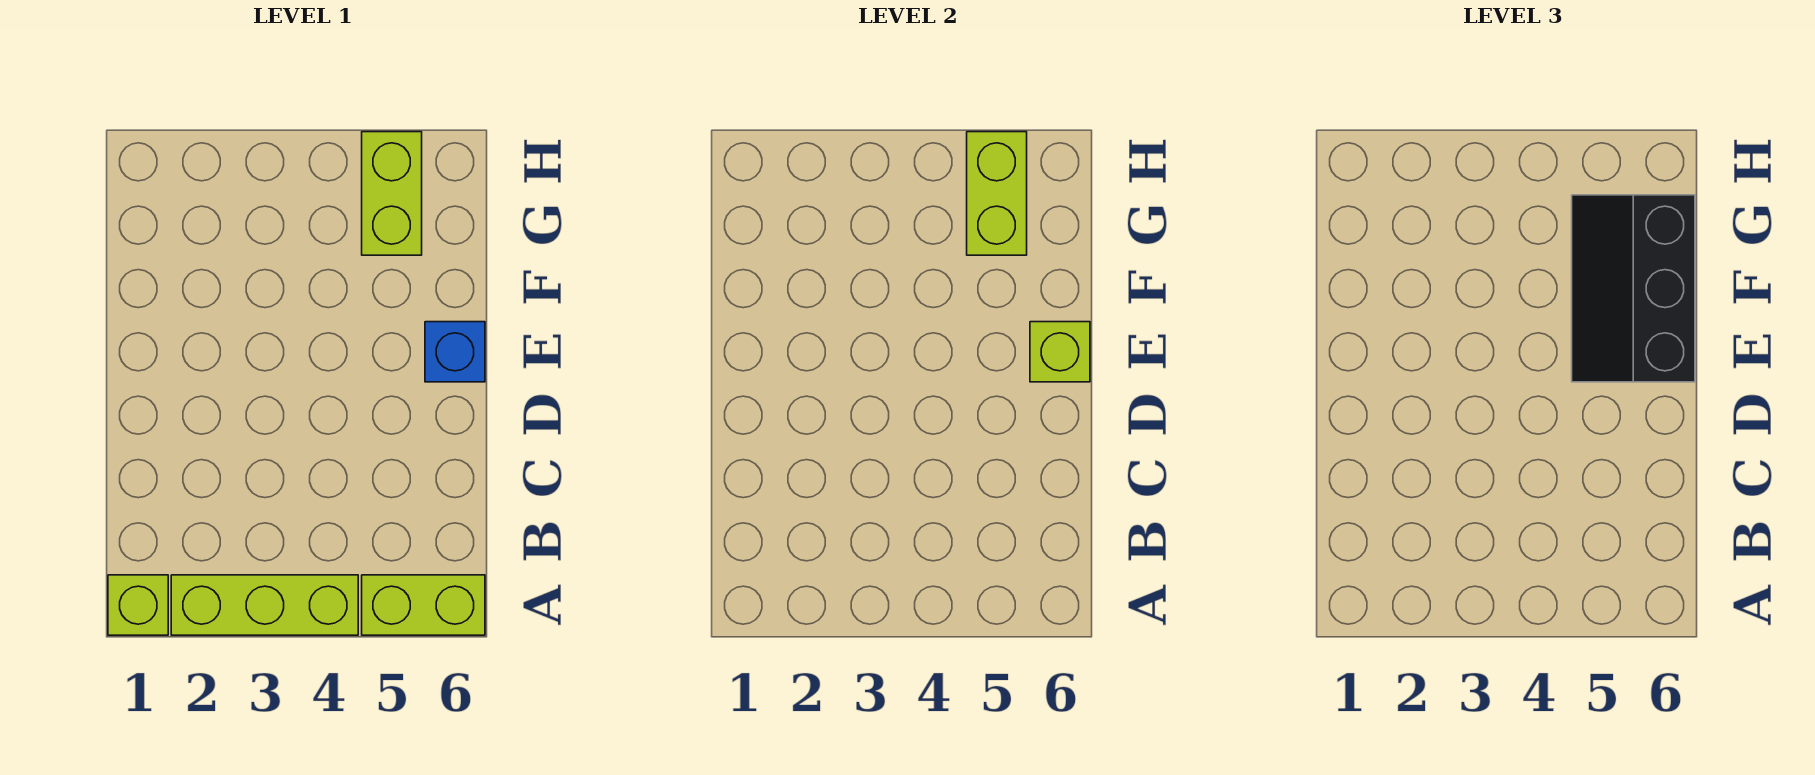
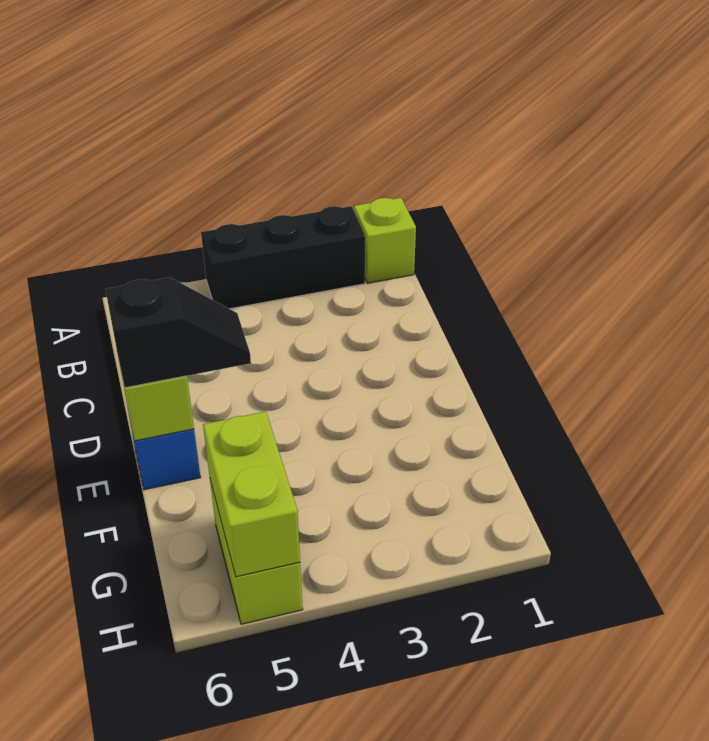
lime brick A2:A4 level 1 -> black brick A2:A4 level 1
lime brick A5:A6 level 1 -> none
black slope E5:G6 level 3 top 6 -> black slope E5:E6 level 3 top 6

